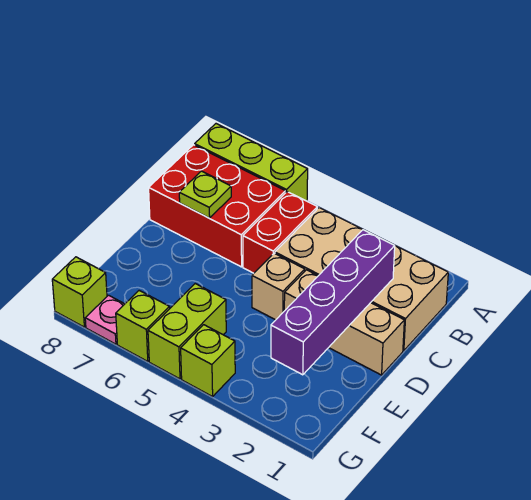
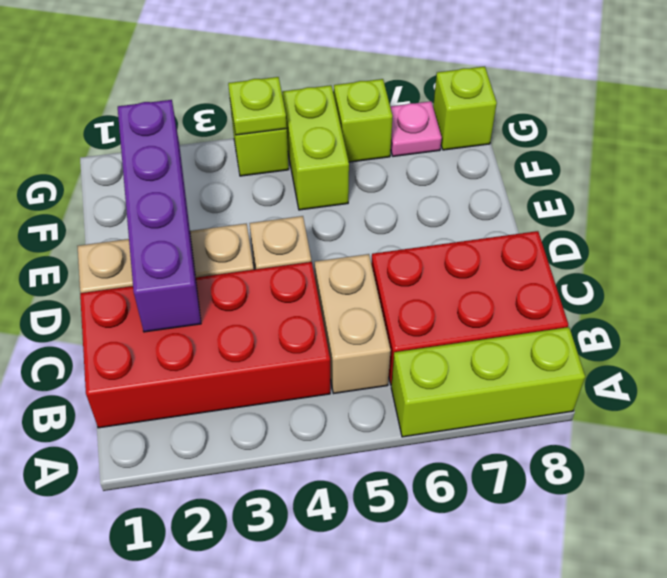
tan brick B1:C4 level 1 -> red brick B1:C4 level 1
red brick B5:C5 level 1 -> tan brick B5:C5 level 1
lime plate C7 level 2 -> lime plate G4 level 2

